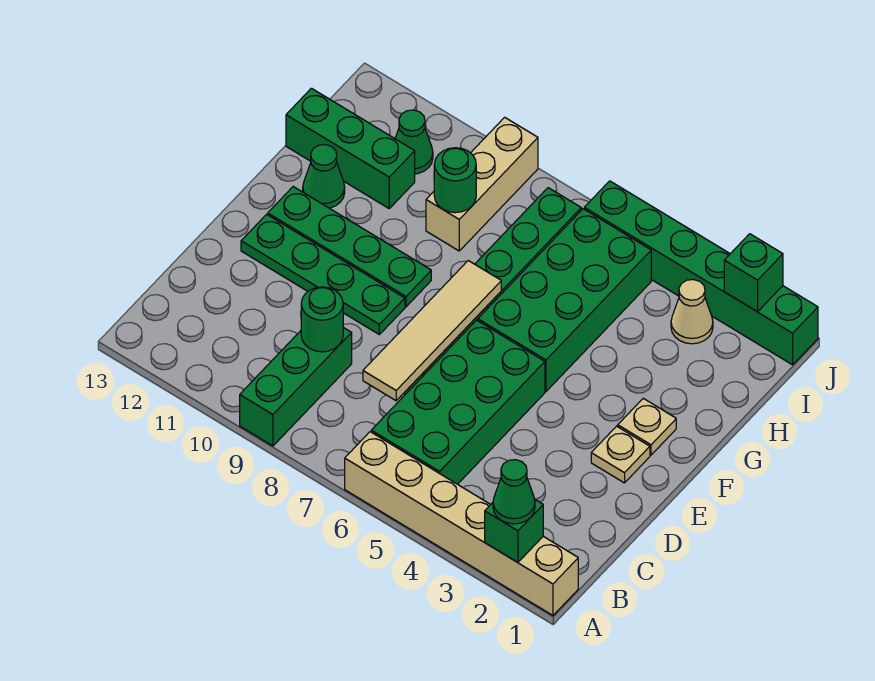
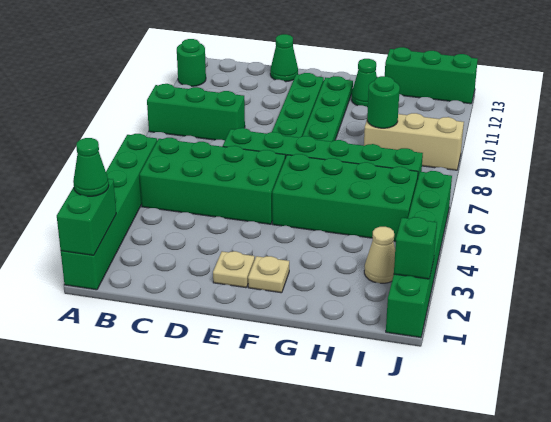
tan brick A1:A6 level 1 -> green brick A1:A6 level 1
green brick A2 level 2 -> green brick A1:A2 level 2
tan tile C7:F7 level 2 -> none
green round brick C9 level 2 -> green round brick A12 level 1
green brick H11:H13 level 1 -> green brick H13:J13 level 1
green cone I11 level 1 -> green cone D13 level 1

